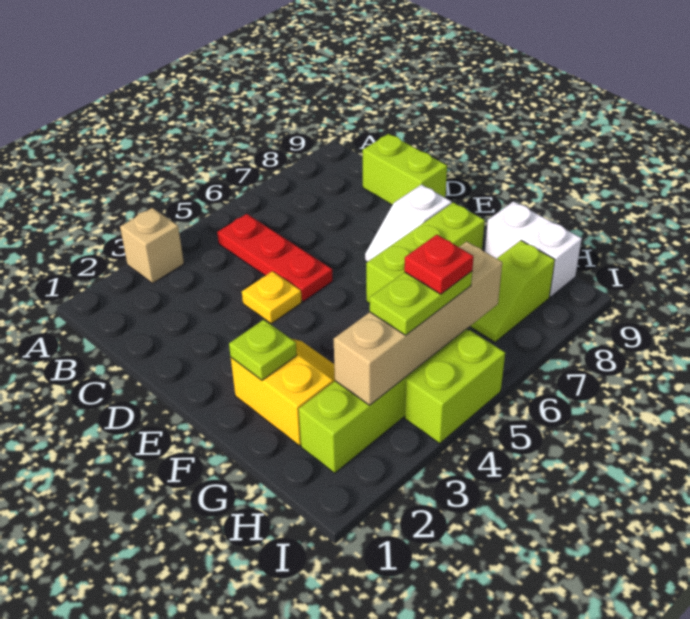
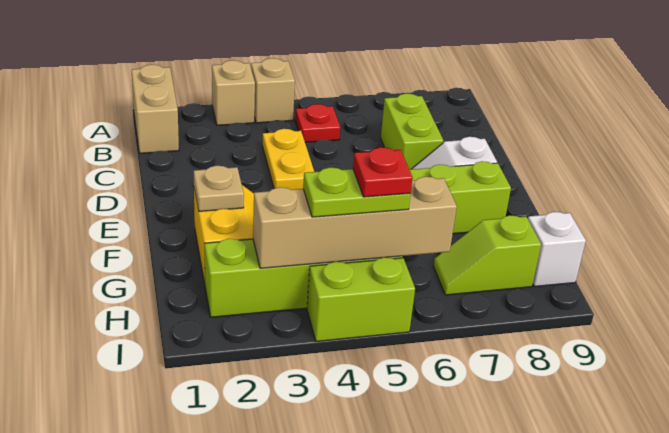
none -> tan brick A1:B1 level 1
none -> tan brick A4 level 1
red plate B5:D5 level 1 -> red plate B5 level 1
lime brick C9:D9 level 1 -> lime brick C7:D7 level 1
yellow plate D4 level 1 -> yellow plate C4:D4 level 1
lime plate F2 level 2 -> tan plate F2 level 2
white brick G9:H9 level 1 -> white brick H9 level 1

